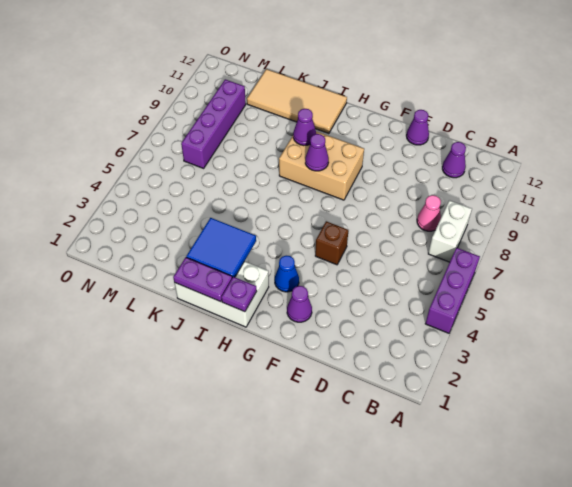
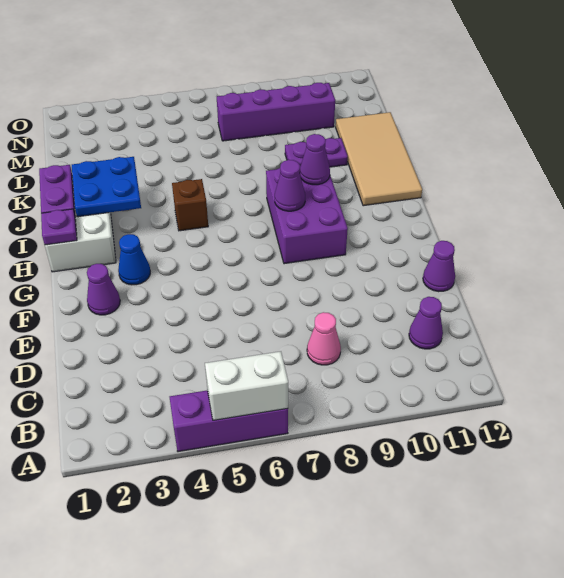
white brick B7:B8 level 1 -> white brick A5:A6 level 2
brown brick F5 level 1 -> brown brick I5 level 1
tan brick G8:I9 level 1 -> purple brick G8:I9 level 1
blue tile I2:J3 level 2 -> blue plate I2:J3 level 2
none -> purple plate K9:K10 level 1

